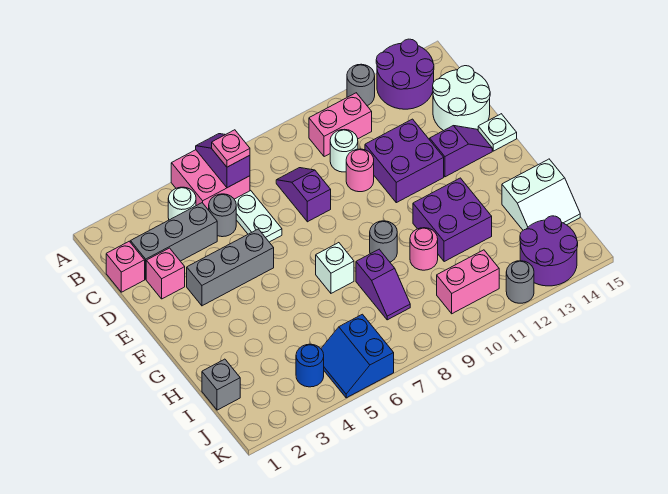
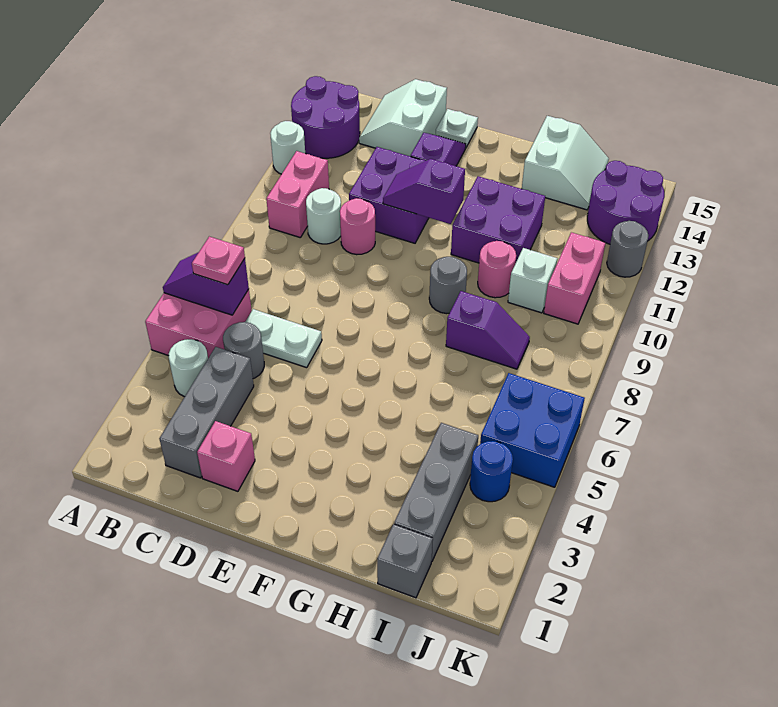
grey round brick A12 level 1 -> white round brick A12 level 1
pink brick C1 level 1 -> none
purple slope C8:D8 level 1 top D -> purple slope E11:F11 level 2 top F
white round brick C14:D15 level 1 -> white slope C14:D15 level 1 top D
grey brick E3:E5 level 1 -> grey brick I2:I4 level 1
white brick G7 level 1 -> white brick I10 level 1
blue slope J5:K6 level 1 top 6 -> blue brick J5:K6 level 1

